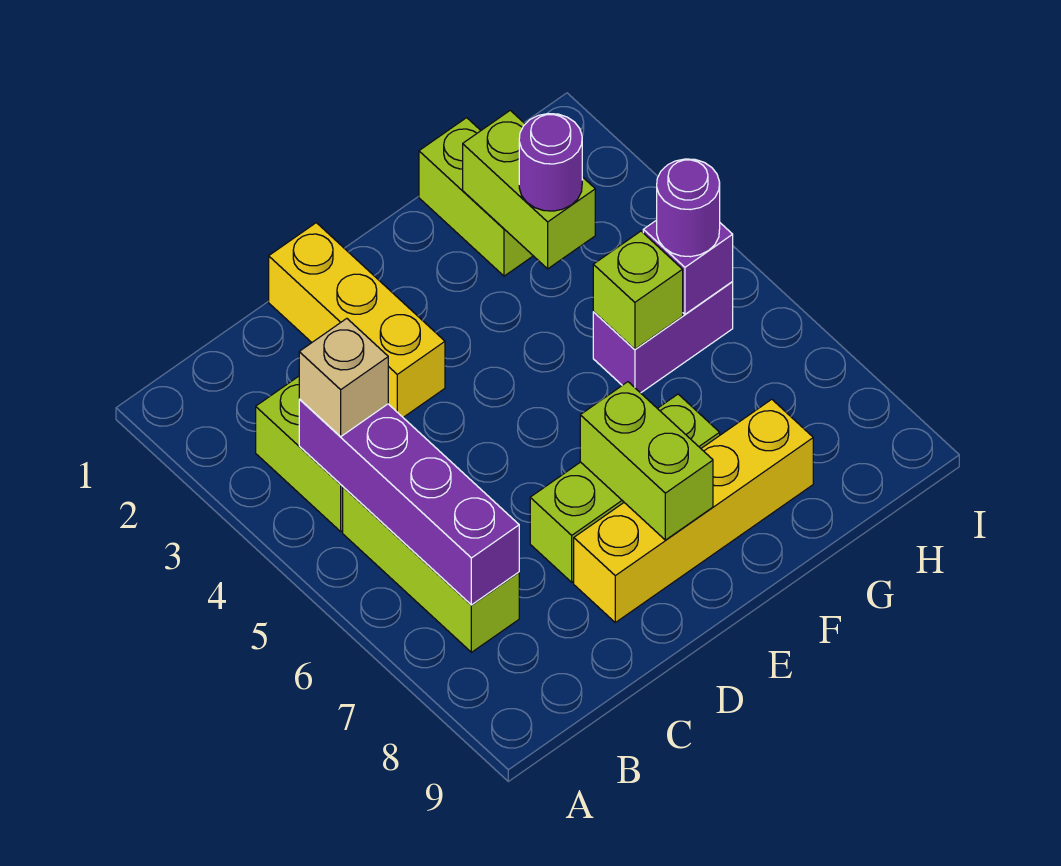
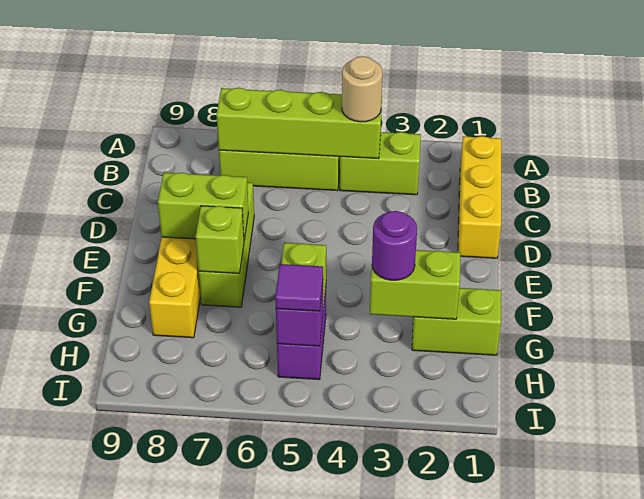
purple brick B4:B7 level 2 -> lime brick B4:B7 level 2
tan brick B4 level 3 -> tan round brick B4 level 3
yellow brick D1:D3 level 1 -> yellow brick B1:D1 level 1
none -> lime brick F7 level 2
purple round brick H5 level 3 -> purple tile H5 level 3

